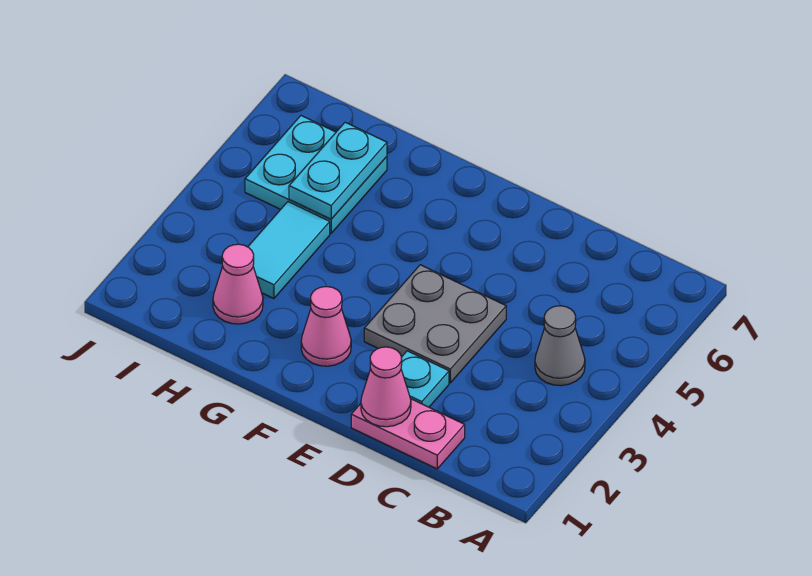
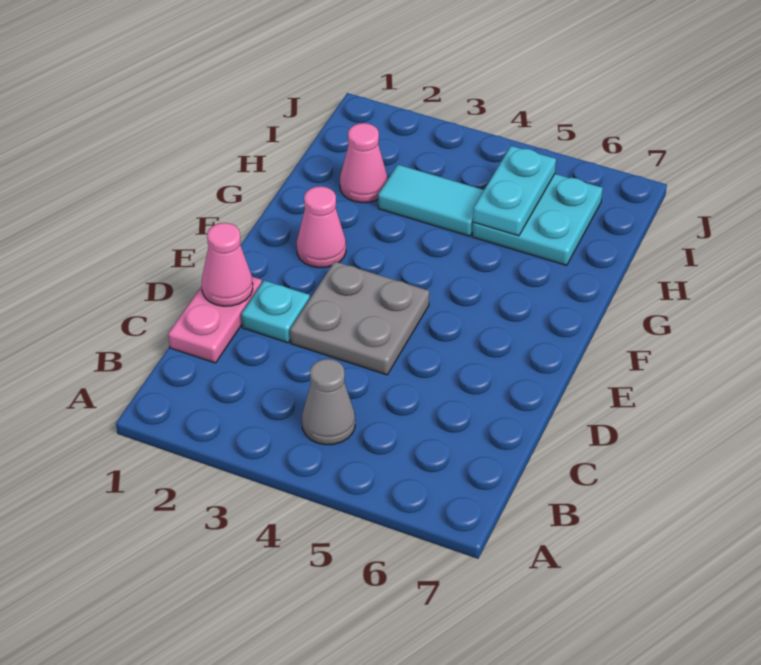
cyan plate H5:H6 level 2 -> cyan plate H5:I5 level 2

